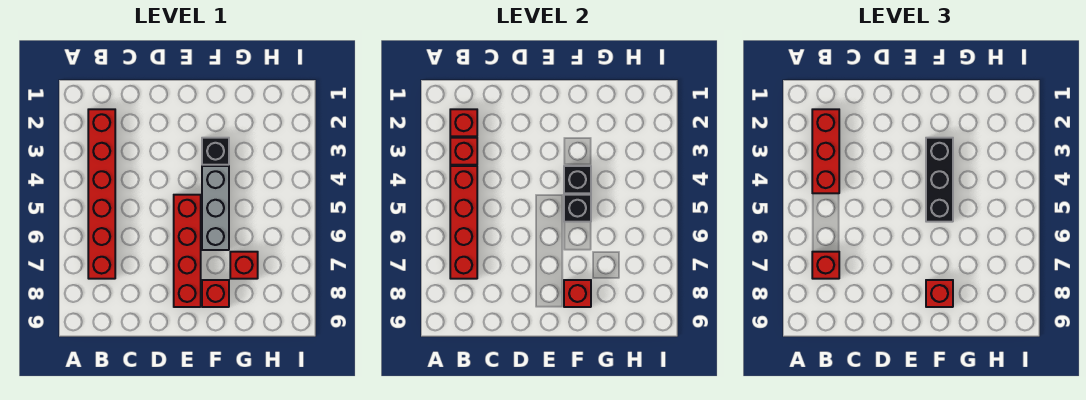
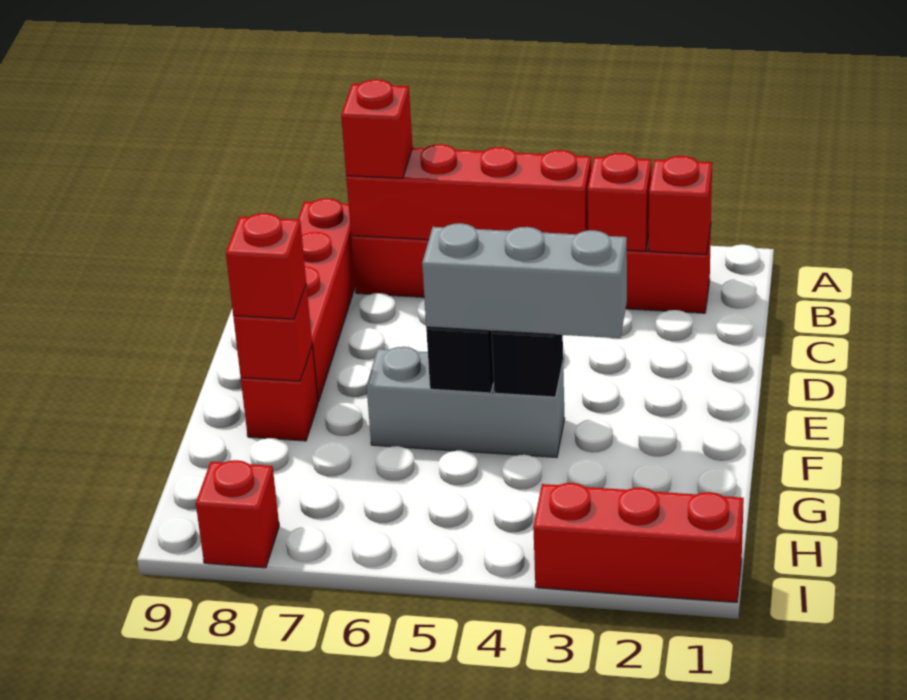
red brick B2:B4 level 3 -> red brick I1:I3 level 1
red brick E5:E8 level 1 -> red brick B8:E8 level 1
black brick F3 level 1 -> none
black brick F3:F5 level 3 -> grey brick F3:F5 level 3
red brick G7 level 1 -> red brick I8 level 1

